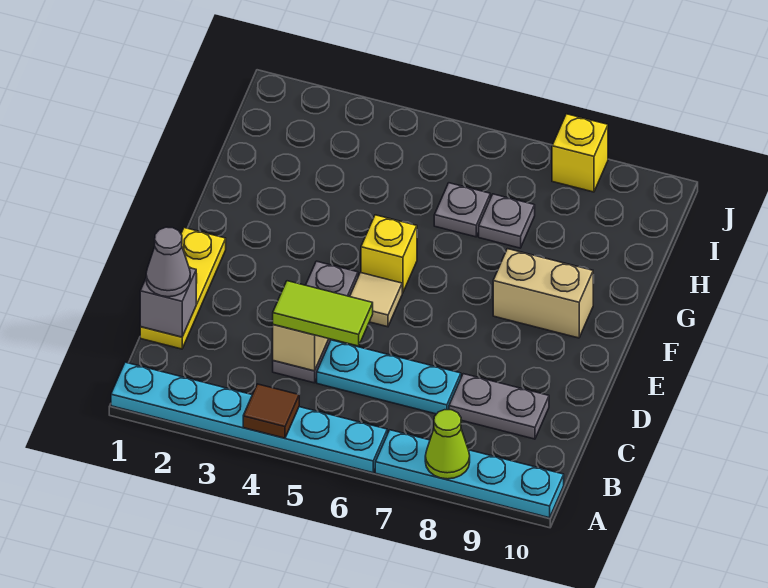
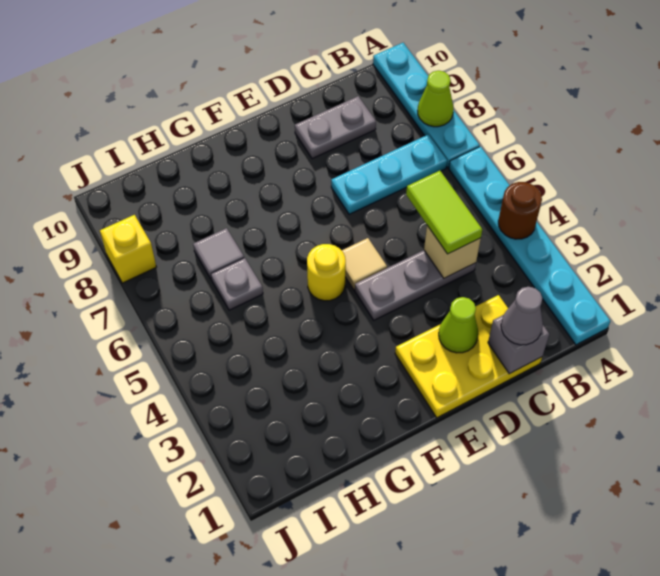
brown tile A4 level 2 -> brown round brick A4 level 2
yellow plate C1:E1 level 1 -> yellow plate C1:E2 level 1
cyan plate C5:C7 level 1 -> cyan plate B7:D7 level 1
grey plate C8:C9 level 1 -> grey plate C9:D9 level 1
none -> lime cone D2 level 2
yellow brick F5 level 1 -> yellow round brick F5 level 1
tan brick F8:F9 level 1 -> none
grey plate H7 level 1 -> grey tile H7 level 1

